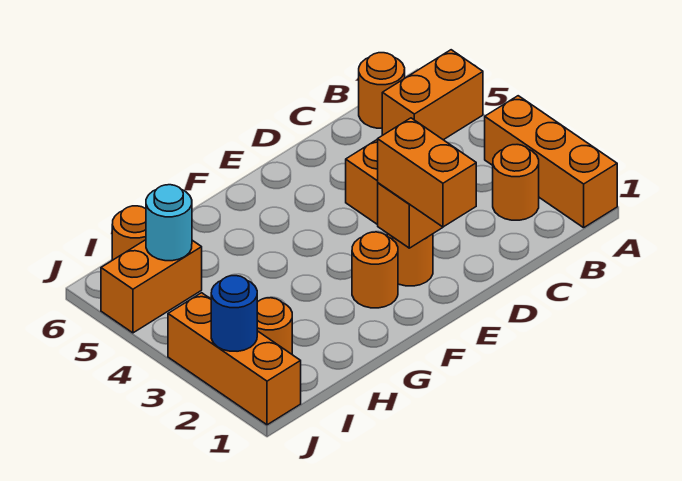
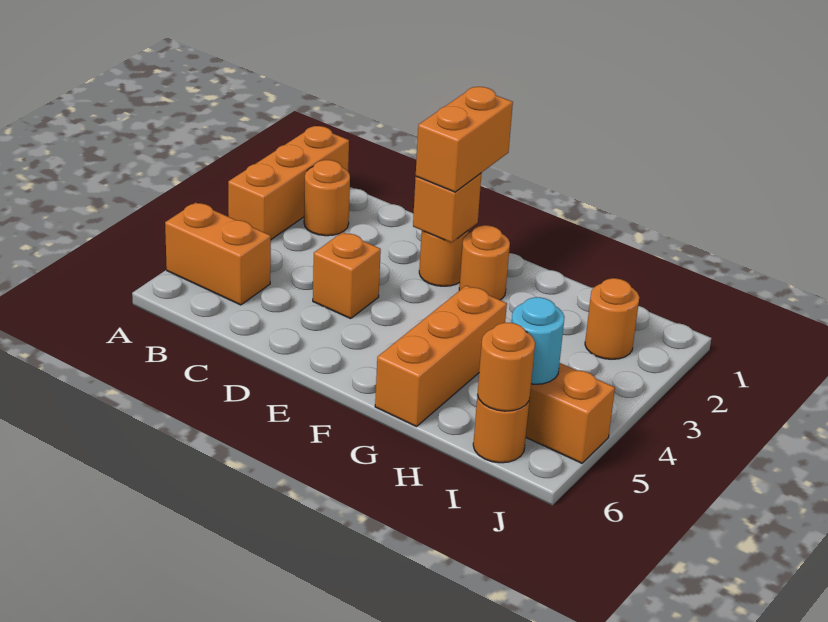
orange round brick B6 level 1 -> orange round brick I6 level 2
orange brick J1:J3 level 1 -> orange brick G4:G6 level 1
blue round brick J2 level 2 -> none

